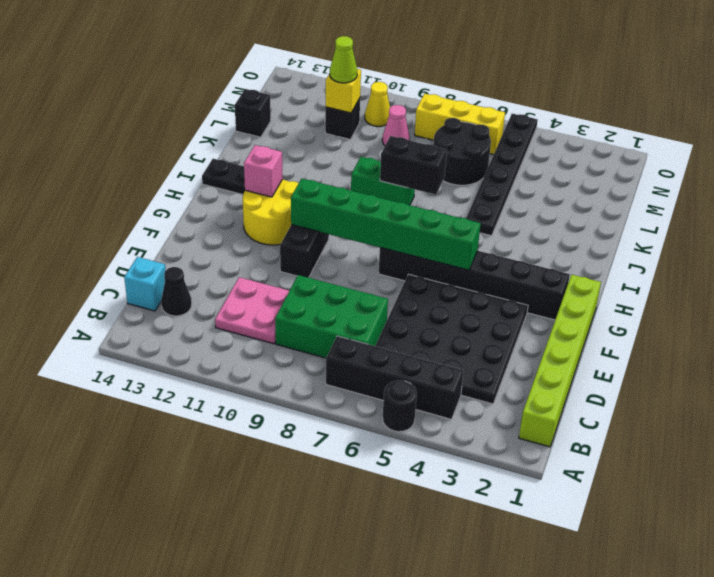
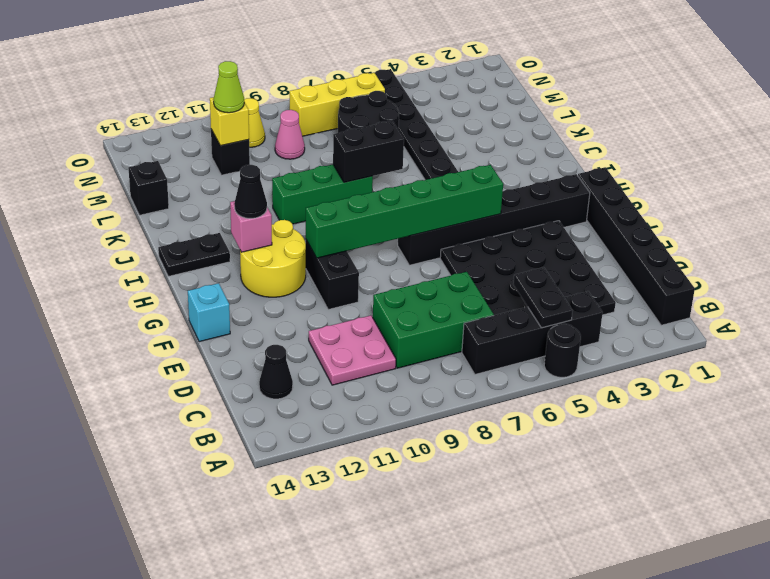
lime brick B1:G1 level 1 -> black brick B1:G1 level 1
none -> black plate B5:C5 level 2
cyan brick C14 level 1 -> cyan brick F14 level 1
none -> black cone H12 level 3
green brick J8:J9 level 1 -> green brick J8:J10 level 1

